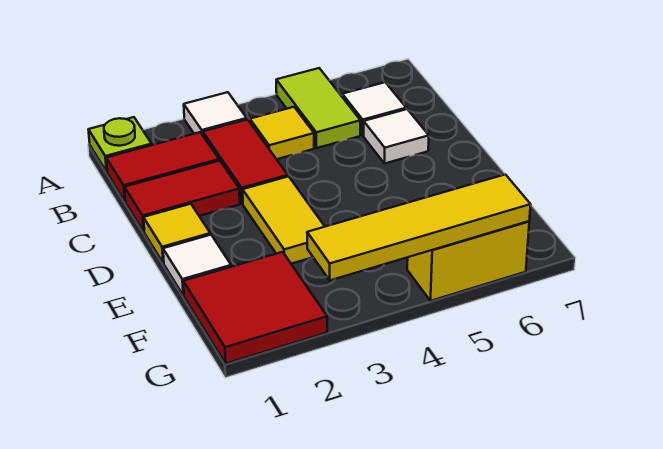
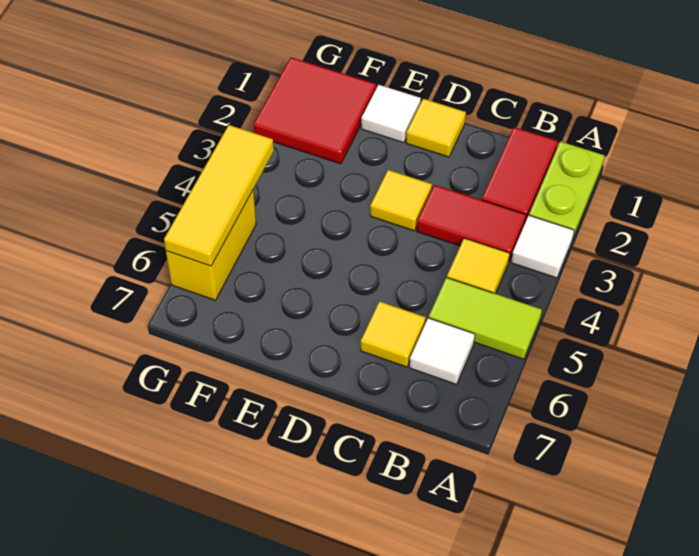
lime plate A1 level 1 -> lime plate A1:A2 level 1
red tile C1:C2 level 1 -> none
white tile C6 level 1 -> yellow tile C6 level 1
yellow tile D3:E3 level 1 -> yellow tile D3 level 1
yellow tile G3:G6 level 2 -> yellow tile G4:G6 level 2

